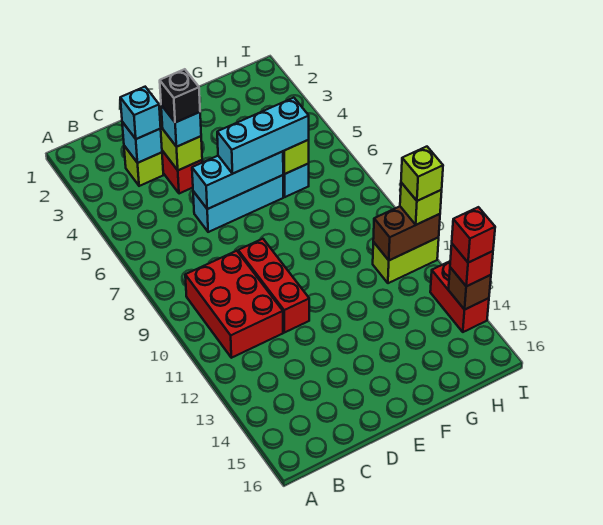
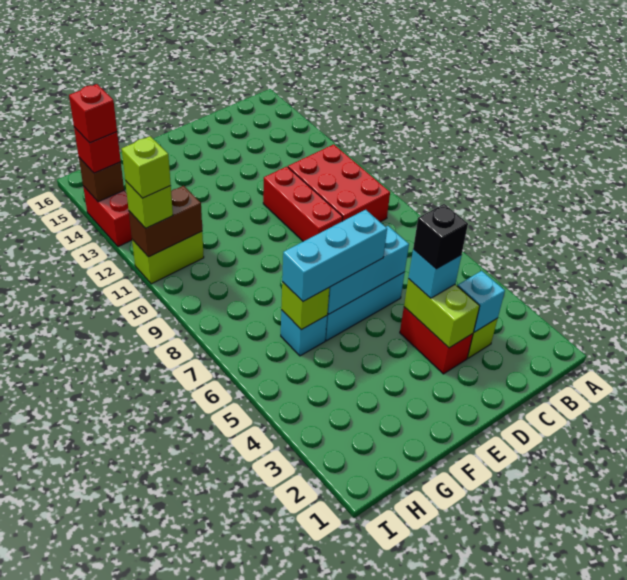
cyan brick C3 level 3 -> none

